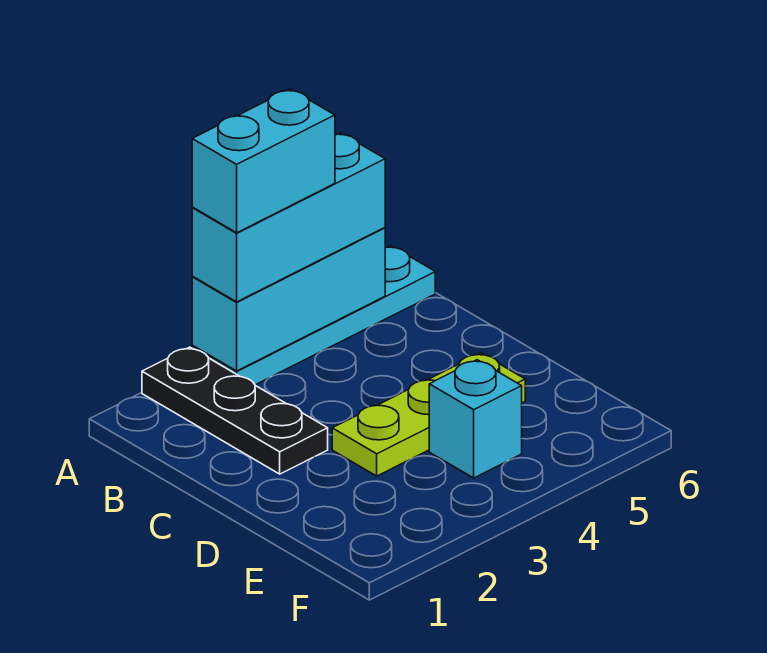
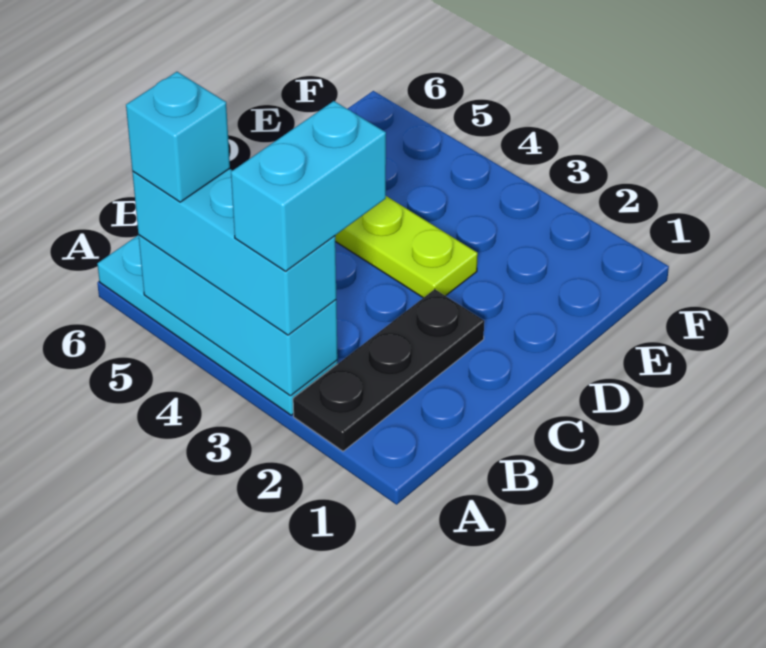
cyan brick A3:A4 level 4 -> cyan brick A3:B3 level 4
cyan brick E4 level 1 -> cyan brick A5 level 4

